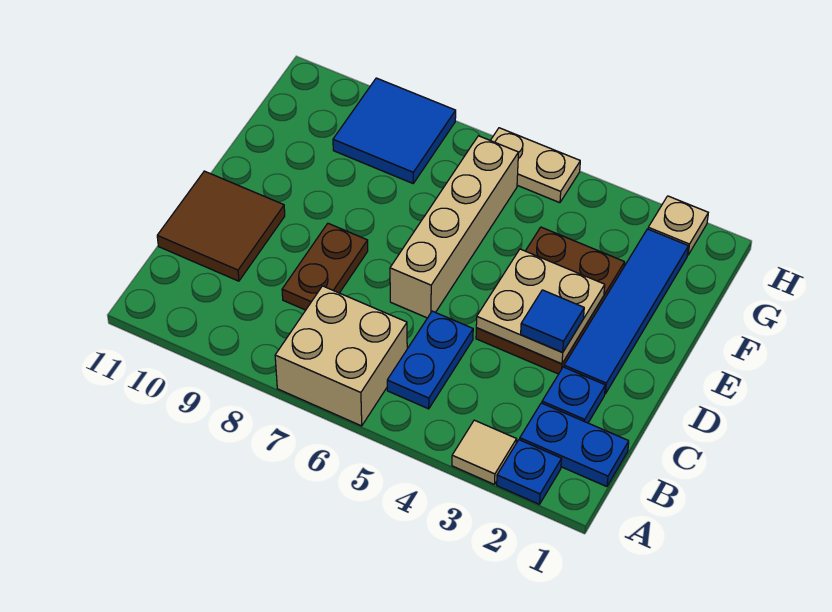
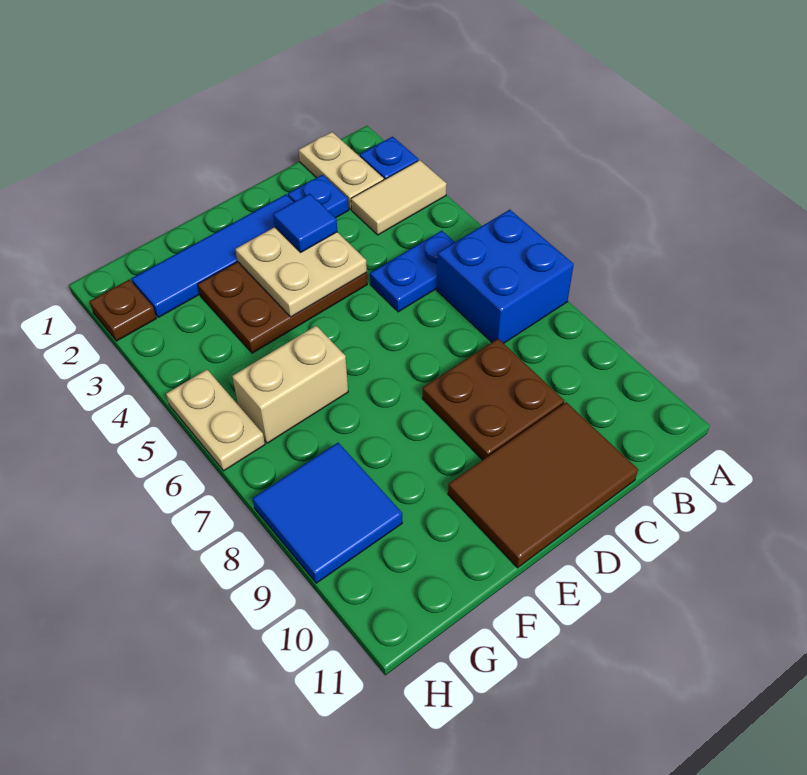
tan tile A3 level 1 -> tan tile A3:B3 level 1
tan brick A6:B7 level 1 -> blue brick A6:B7 level 1
blue plate B1:B2 level 1 -> tan plate B1:B2 level 1
brown plate C8:D8 level 1 -> brown plate C8:D9 level 1
brown tile C10:D11 level 1 -> brown tile C10:E11 level 1
tan brick D6:G6 level 1 -> tan brick F6:G6 level 1
tan plate H2 level 1 -> brown plate H2 level 1

